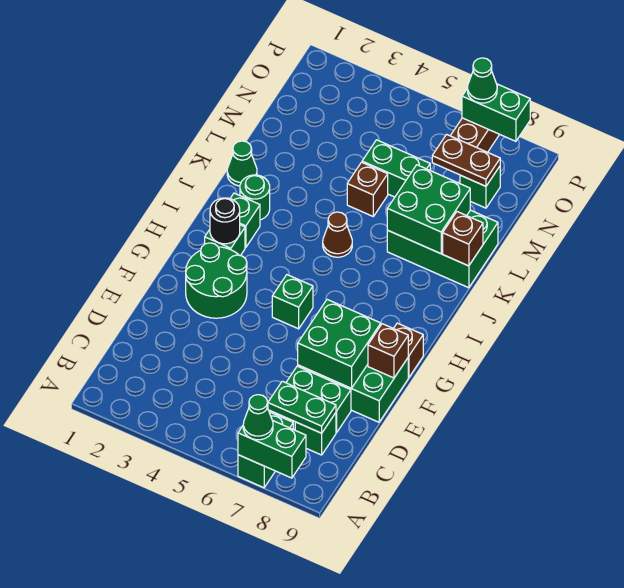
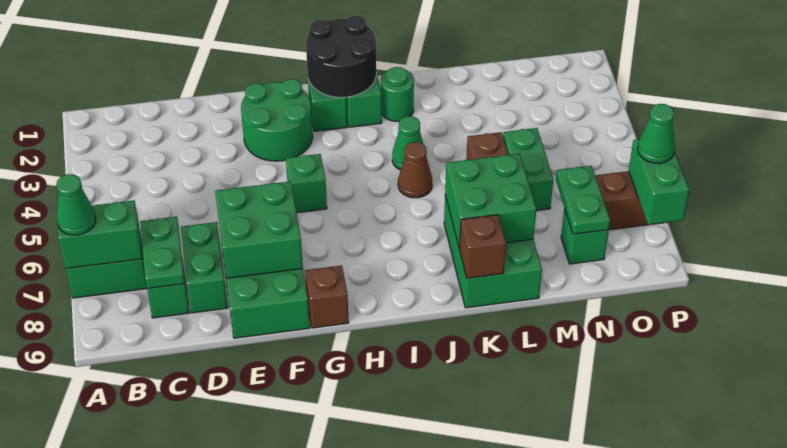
green brick A7:A8 level 2 -> green brick A7:B7 level 2
brown brick F9 level 2 -> none
black round brick H2 level 2 -> black round brick H1:I2 level 2
green cone K1 level 1 -> green cone J4 level 1
brown plate N7:N8 level 2 -> green plate N7:N8 level 2

